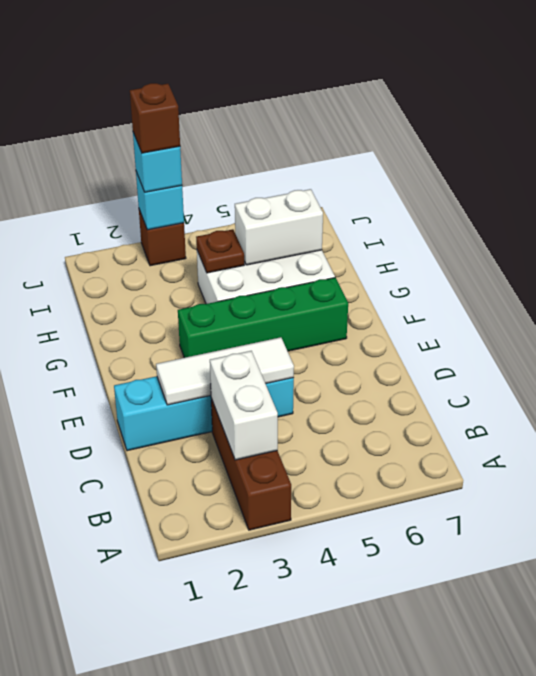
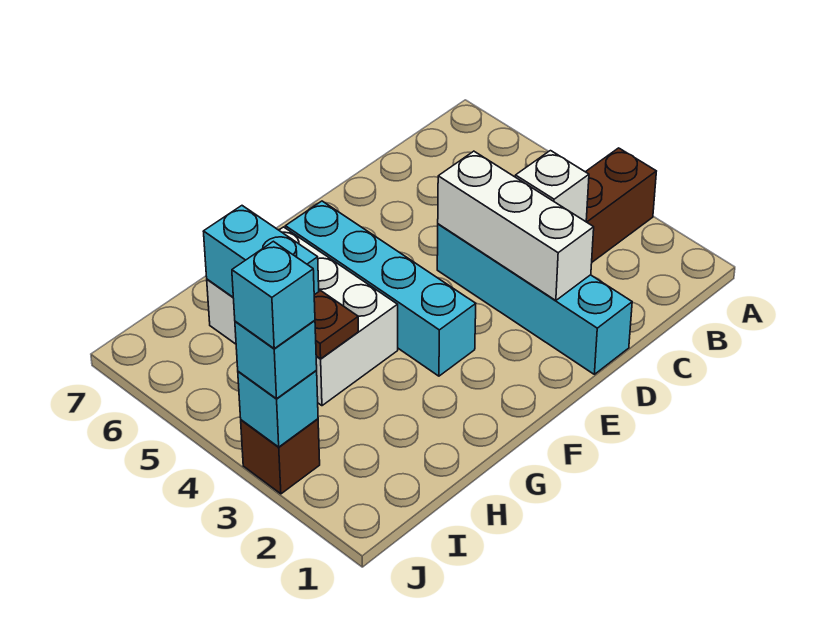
white brick B3:C3 level 2 -> white brick C3 level 2
white tile D2:D4 level 2 -> white brick D2:D4 level 2
green brick F3:F6 level 1 -> cyan brick F3:F6 level 1
white brick H5:H6 level 2 -> cyan brick H5:H6 level 2
brown brick J3 level 4 -> cyan brick J3 level 4

